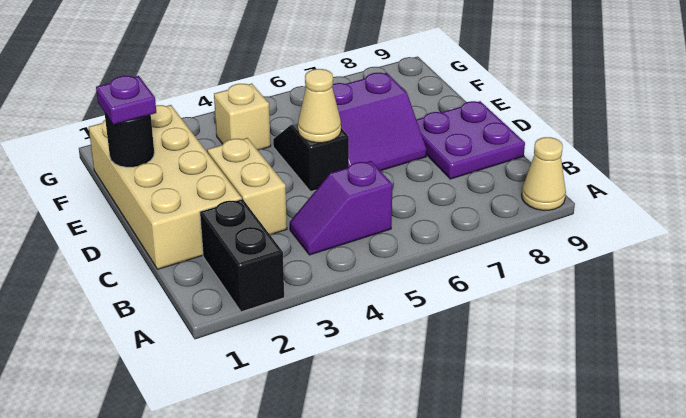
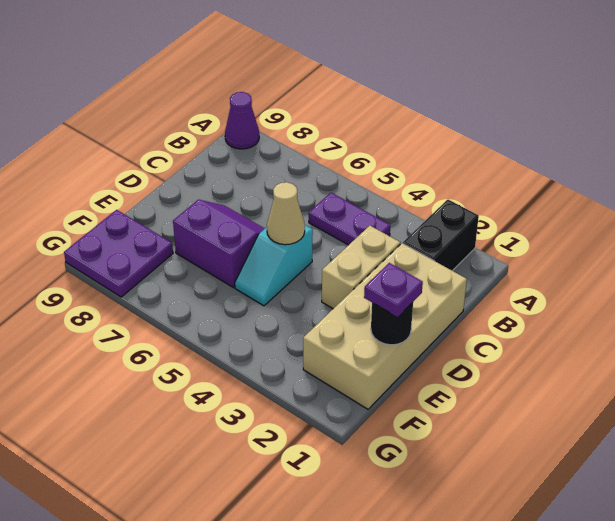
tan cone A9 level 1 -> purple cone A9 level 1
purple slope B4:B5 level 1 top 5 -> purple plate B4:B5 level 1
purple plate C8:D9 level 1 -> purple plate F8:G9 level 1
black slope D5:E5 level 1 top D -> cyan slope D5:E5 level 1 top D
tan brick F4 level 1 -> none

